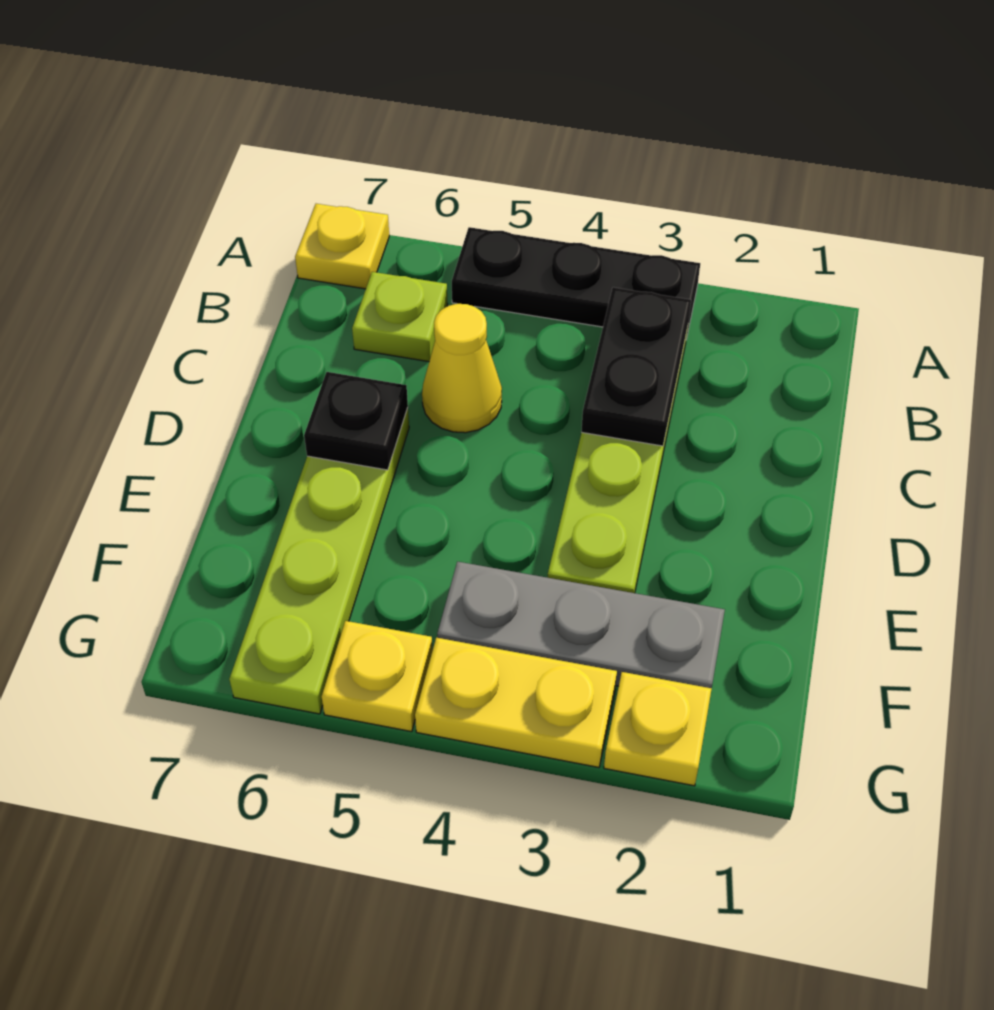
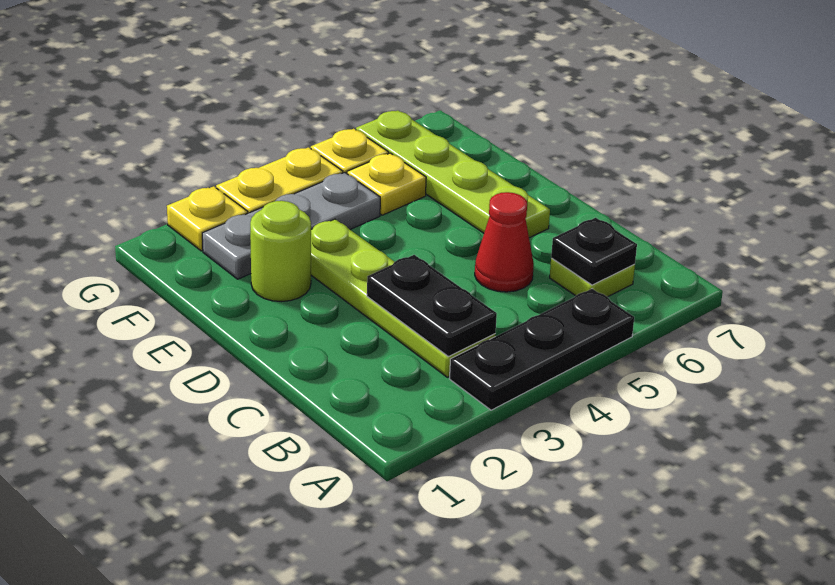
yellow plate A7 level 1 -> yellow plate F5 level 1
yellow cone C5 level 1 -> red cone C5 level 1
black plate D6 level 2 -> black plate B6 level 2
none -> lime round brick E2 level 1

